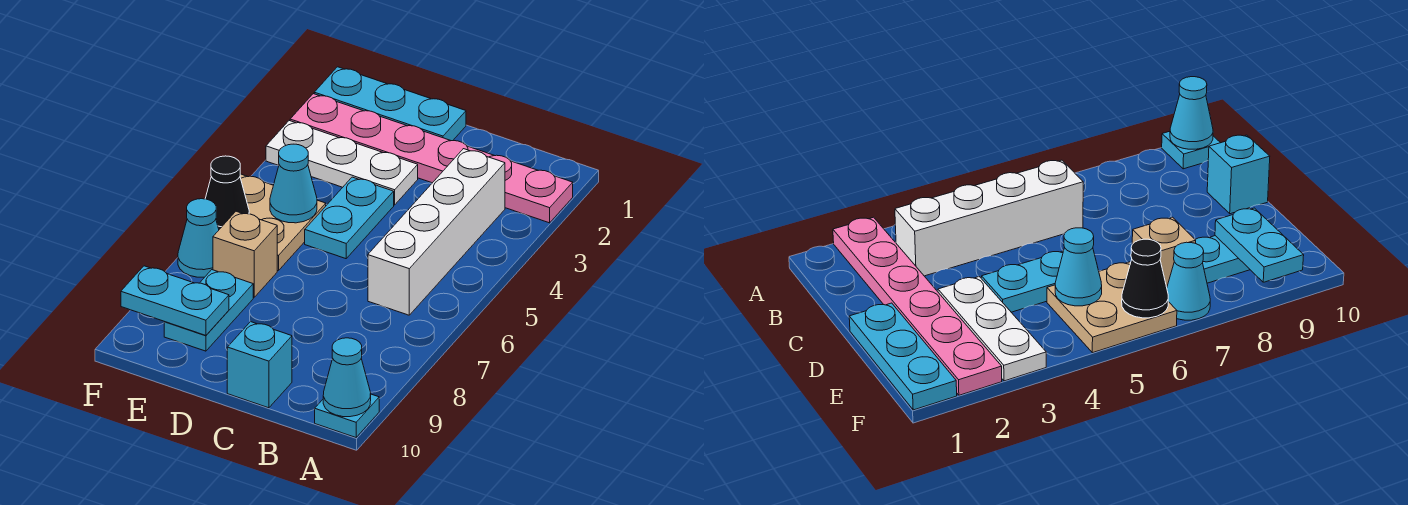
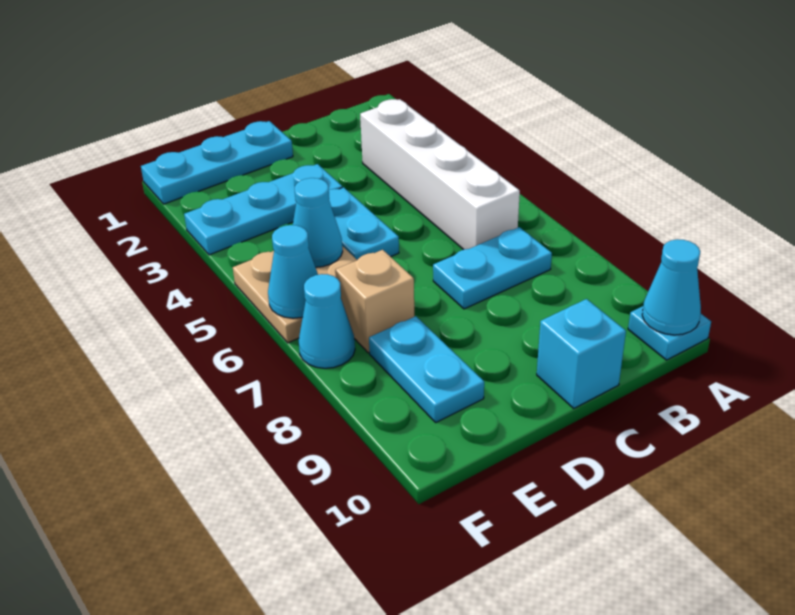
pink plate A2:F2 level 1 -> none
white plate D3:F3 level 1 -> cyan plate D3:F3 level 1
cyan plate E9:F9 level 2 -> cyan plate B7:C7 level 1
black cone F6 level 2 -> cyan cone F6 level 2

